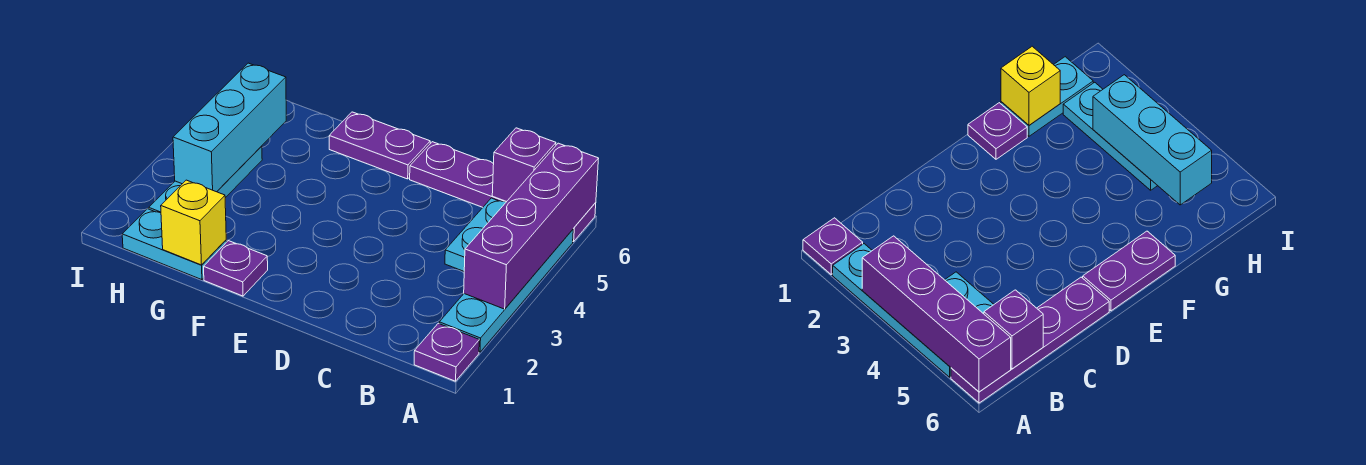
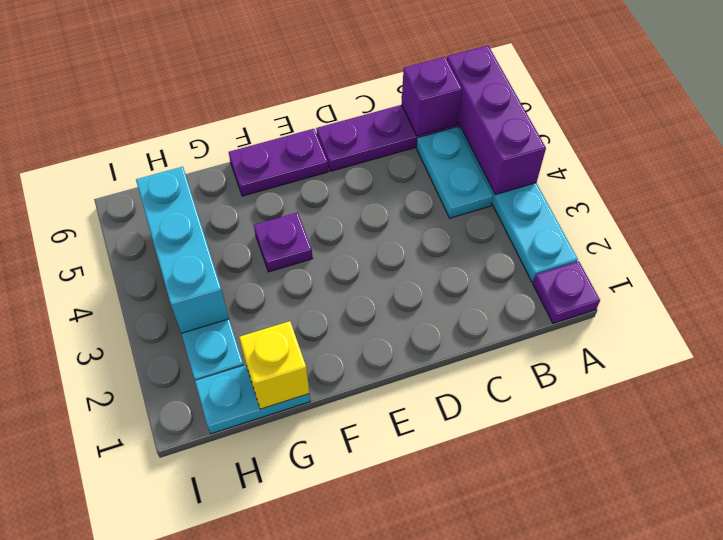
purple brick A3:A6 level 2 -> purple brick A4:A6 level 2
purple plate F1 level 1 -> purple plate F4 level 1

